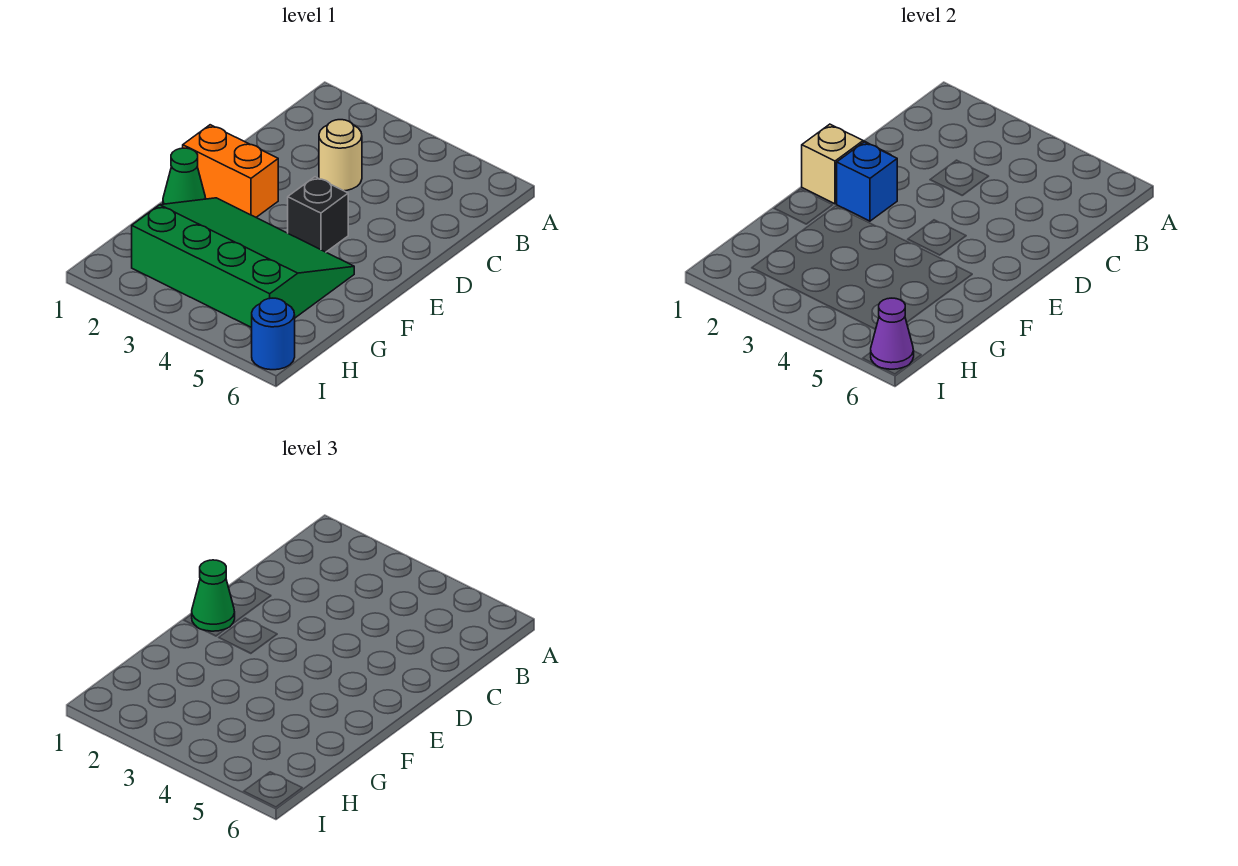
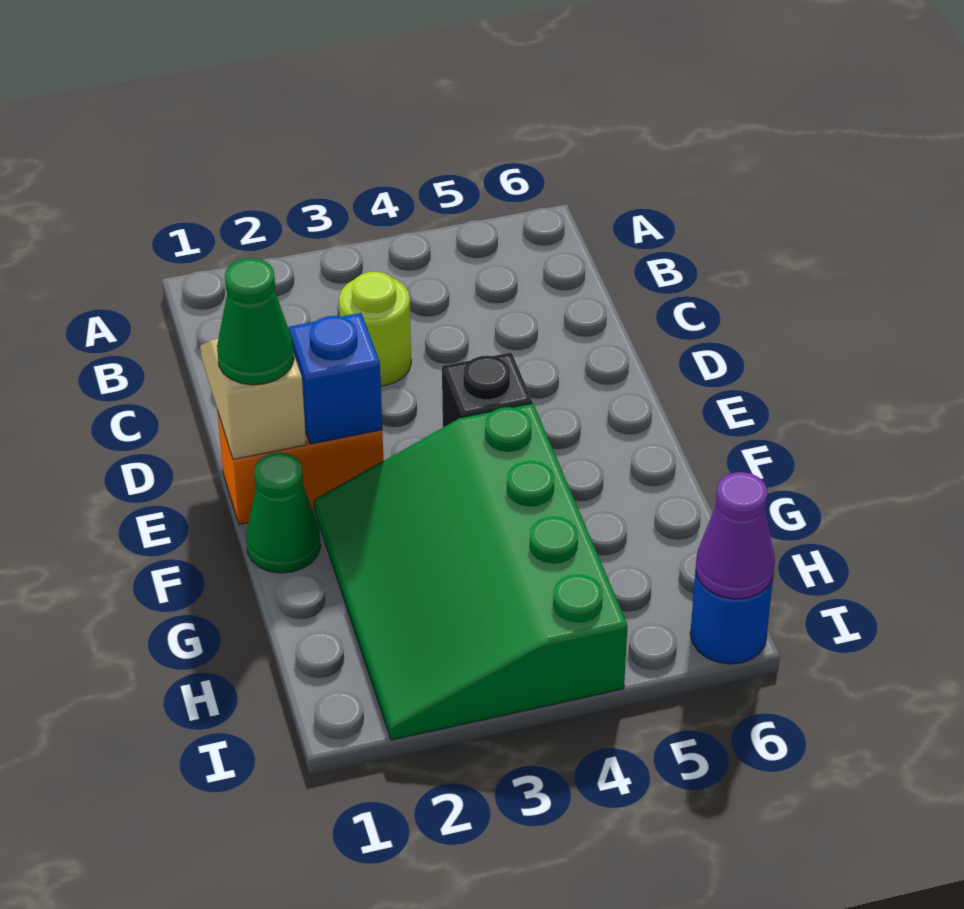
tan round brick C3 level 1 -> lime round brick C3 level 1
green slope F2:H5 level 1 top H -> green slope F2:I4 level 1 top 4

